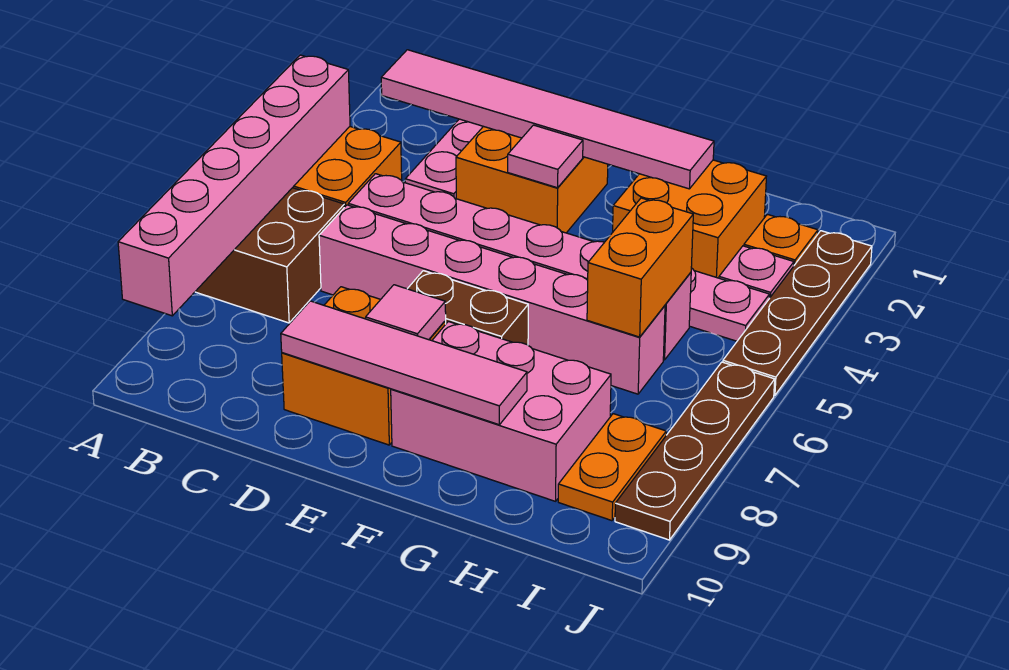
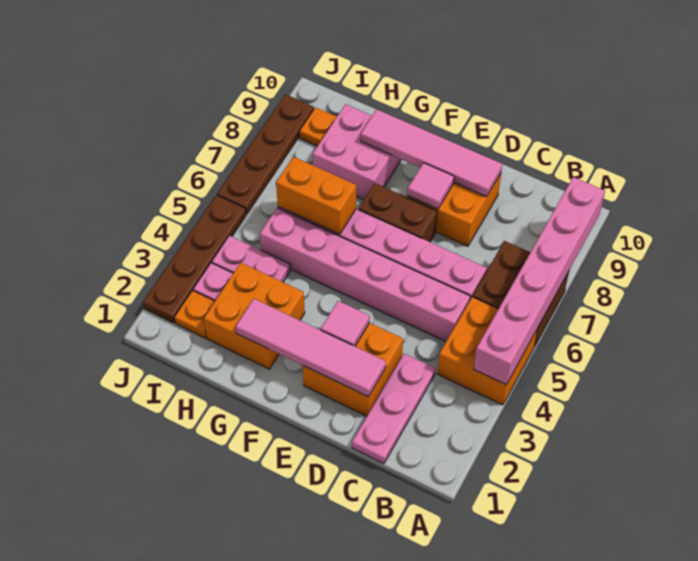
pink tile B2:G2 level 2 -> pink tile D2:G2 level 2
pink brick F8:H9 level 1 -> pink brick G8:H9 level 1
orange brick H5:H6 level 2 -> orange brick G6:H6 level 2
orange plate I8:I9 level 1 -> orange plate I9 level 1

